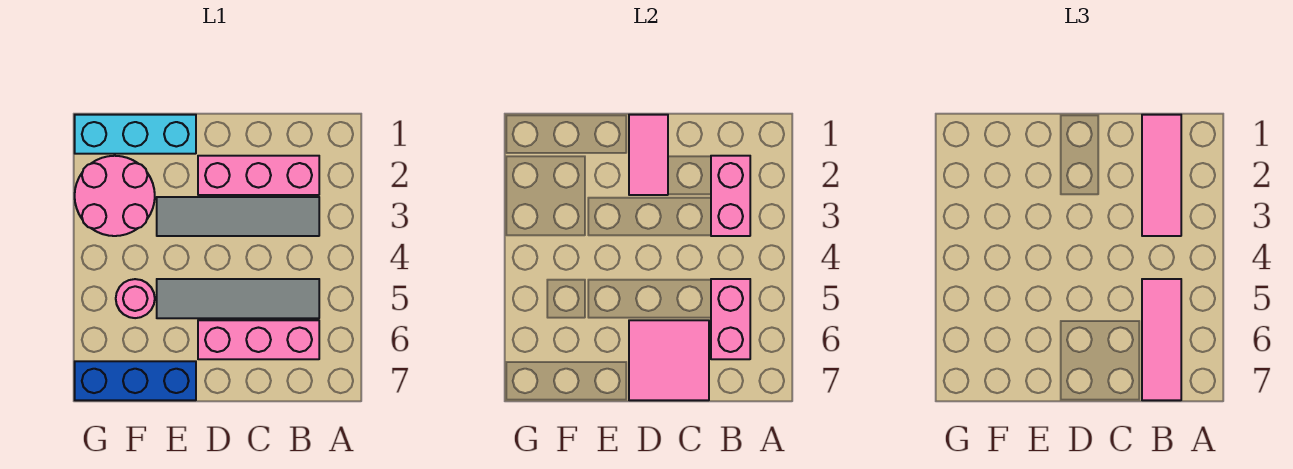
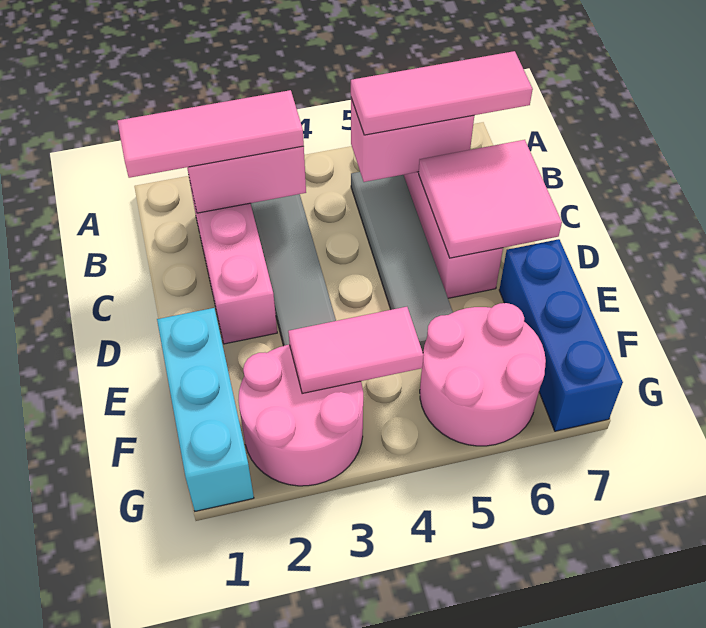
pink tile D1:D2 level 2 -> pink tile F3:F4 level 2
pink round brick F5 level 1 -> pink round brick F5:G6 level 1

